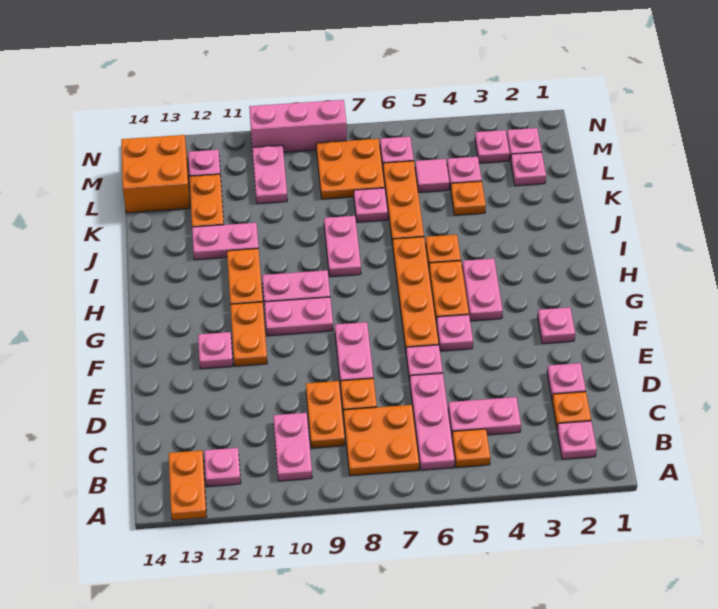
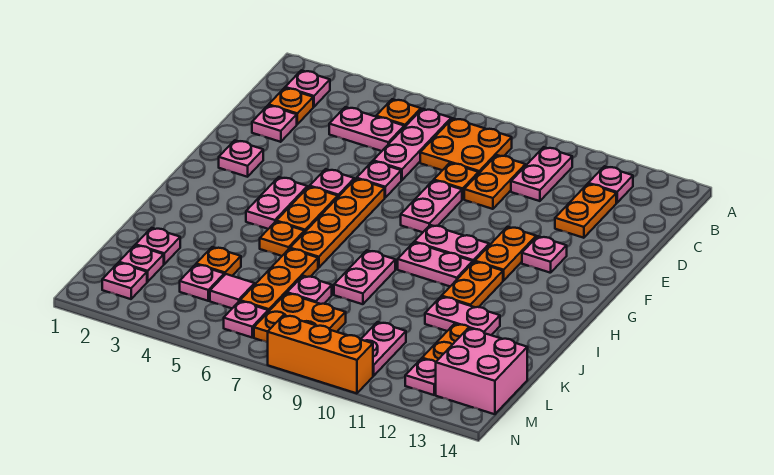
orange plate A13:B13 level 1 -> orange plate C12:D12 level 1
orange brick L13:M14 level 1 -> pink brick L13:M14 level 1
pink plate M3 level 1 -> pink plate K2 level 1
pink brick N8:N10 level 1 -> orange brick N8:N10 level 1

